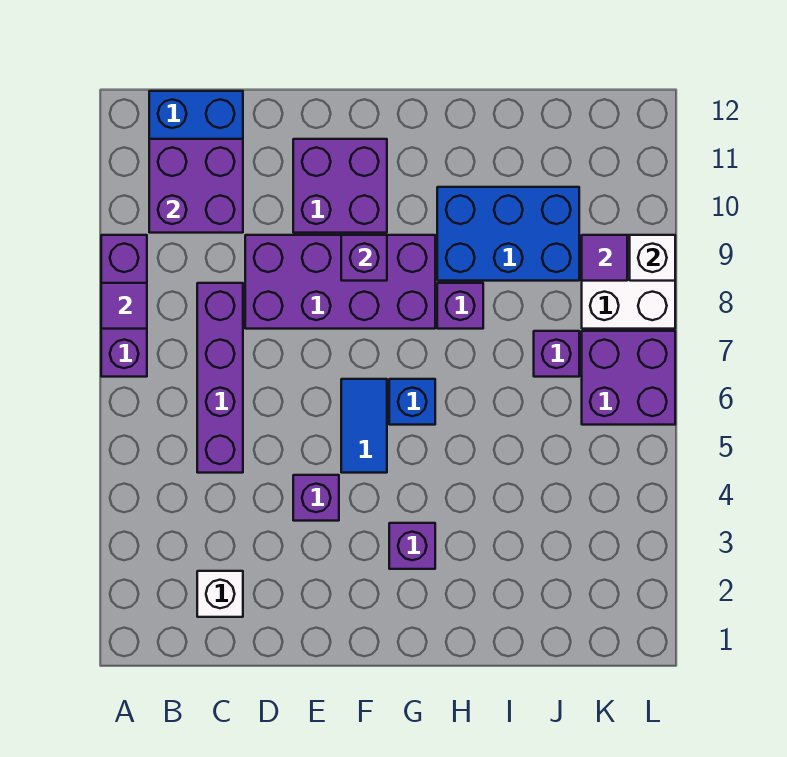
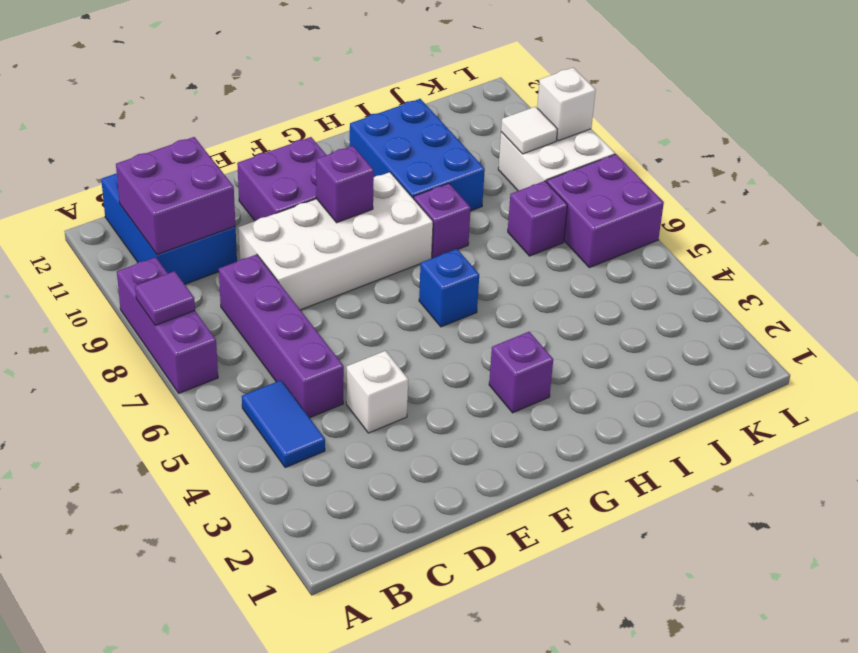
white brick C2 level 1 -> white brick D4 level 1
purple brick D8:G9 level 1 -> white brick D8:G9 level 1
purple brick E4 level 1 -> none
blue tile F5:F6 level 1 -> blue tile B4:B5 level 1
blue brick H9:J10 level 1 -> blue brick H9:I11 level 1
purple tile K9 level 2 -> white tile K9 level 2

